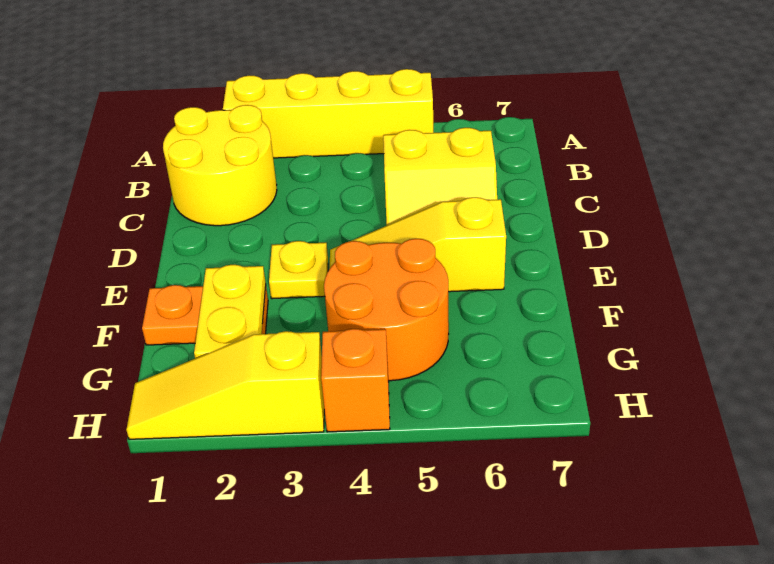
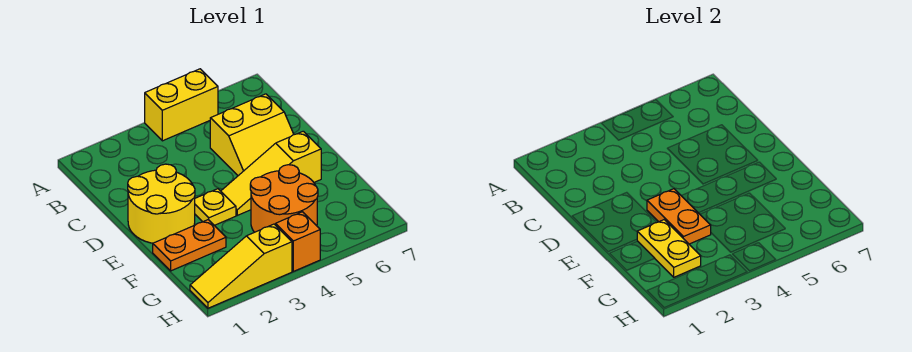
yellow brick A2:A5 level 1 -> yellow brick A4:A5 level 1
yellow round brick B1:C2 level 1 -> yellow round brick D1:E2 level 1
none -> orange plate E3:F3 level 2

